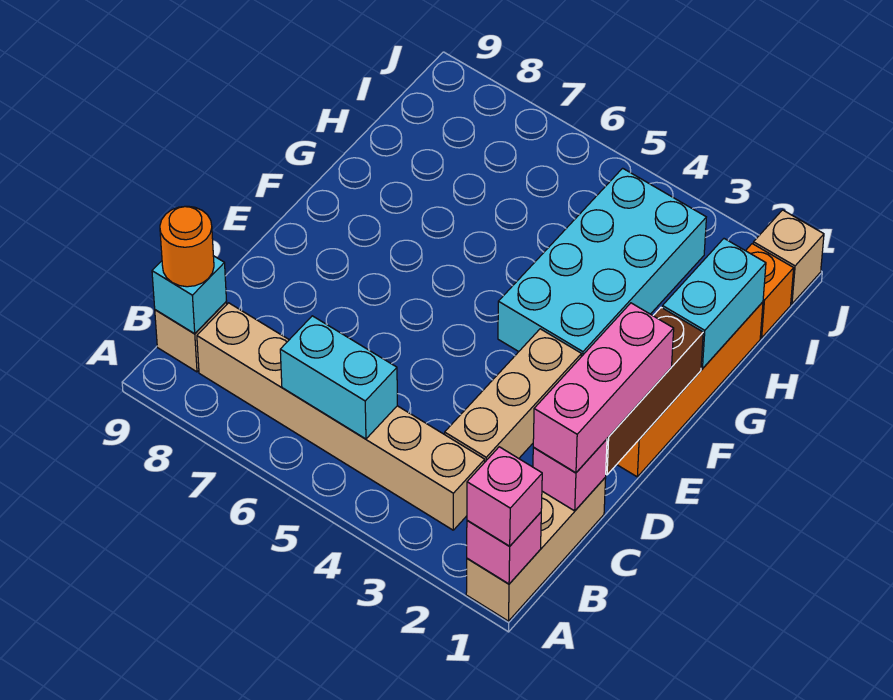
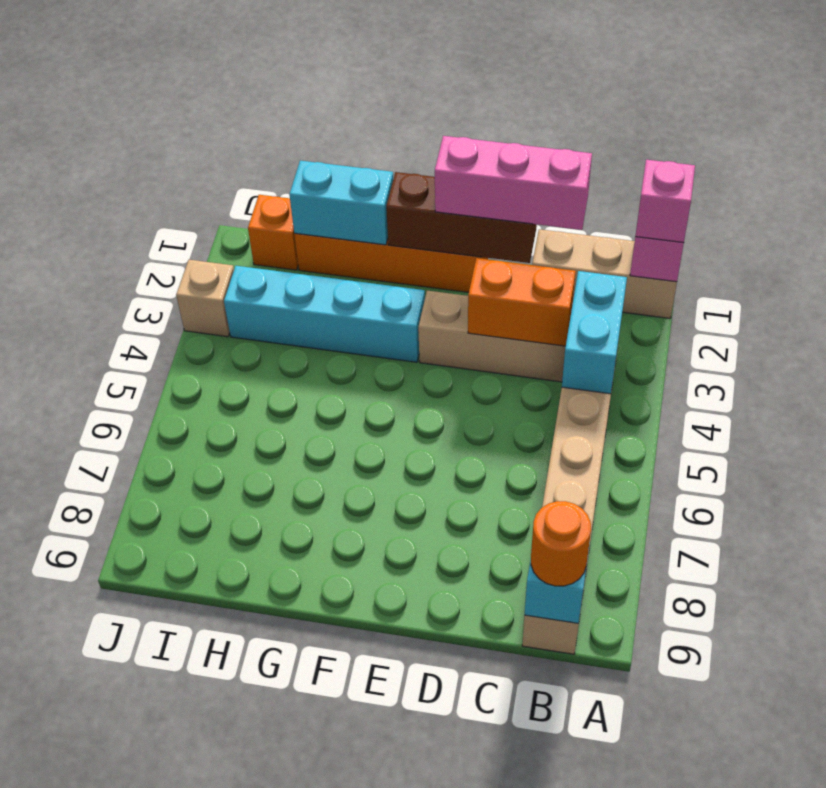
cyan brick B5:B6 level 2 -> cyan brick B3:B4 level 2
pink brick C1 level 2 -> none
none -> orange brick C3:D3 level 2
cyan brick F3:I4 level 1 -> cyan brick F3:I3 level 1
tan brick J1 level 1 -> tan brick J3 level 1

